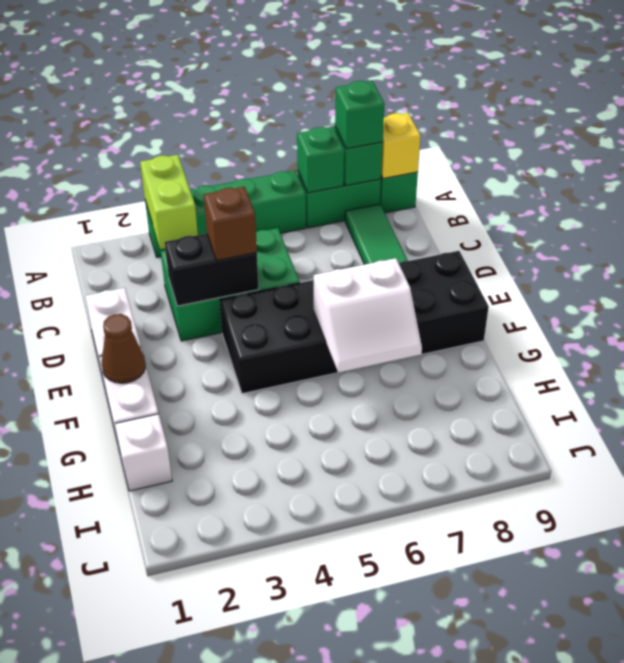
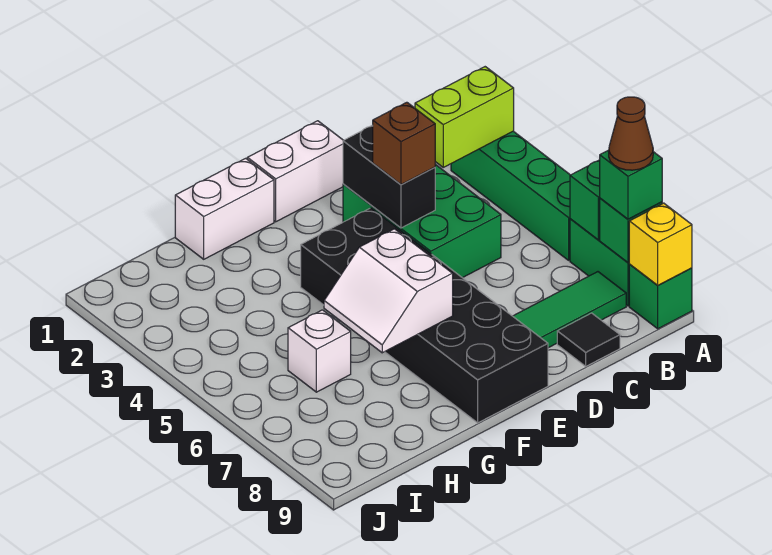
none -> black tile C9 level 1
brown cone F1 level 2 -> brown cone A8 level 4
white brick H1 level 1 -> white brick H6 level 1

